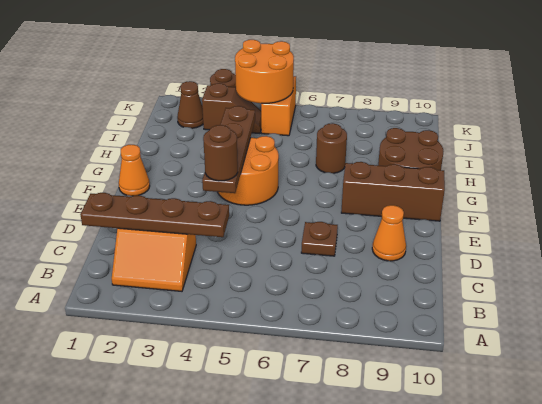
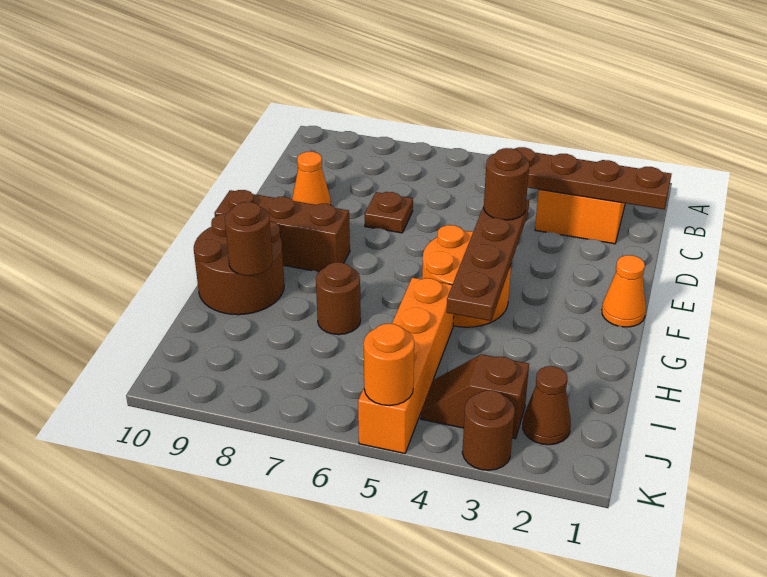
none -> brown round brick H9 level 2
orange round brick J4:K5 level 2 -> orange round brick K5 level 2
orange brick J5:K5 level 1 -> orange brick H5:K5 level 1

